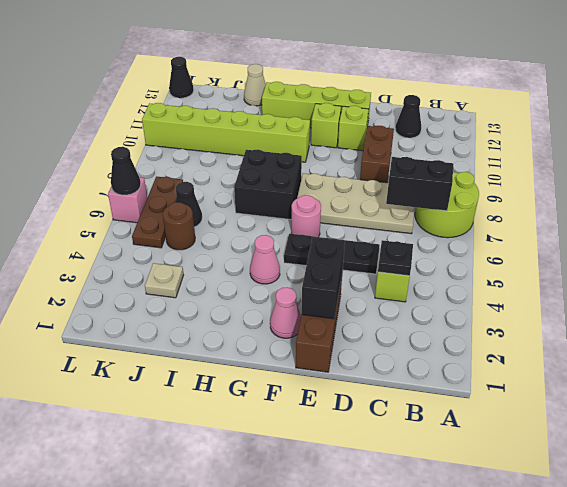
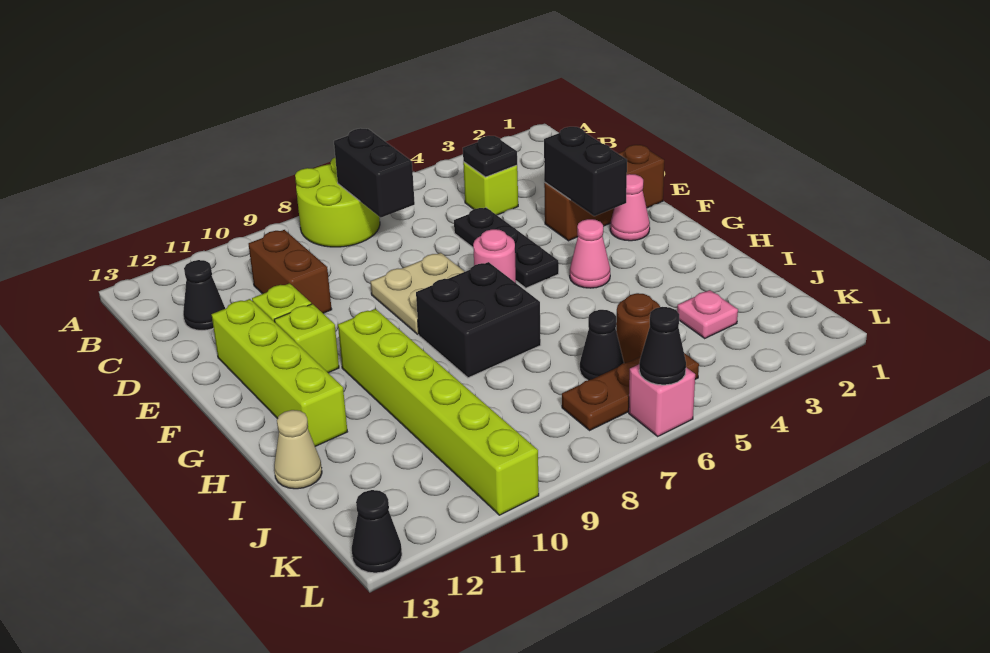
tan plate C7:F8 level 1 -> tan plate E7:F8 level 1
brown brick D9:D10 level 1 -> brown brick C10:D10 level 1
black brick E2:E3 level 2 -> black brick E3:F3 level 2
tan plate J3 level 1 -> pink plate J3 level 1

